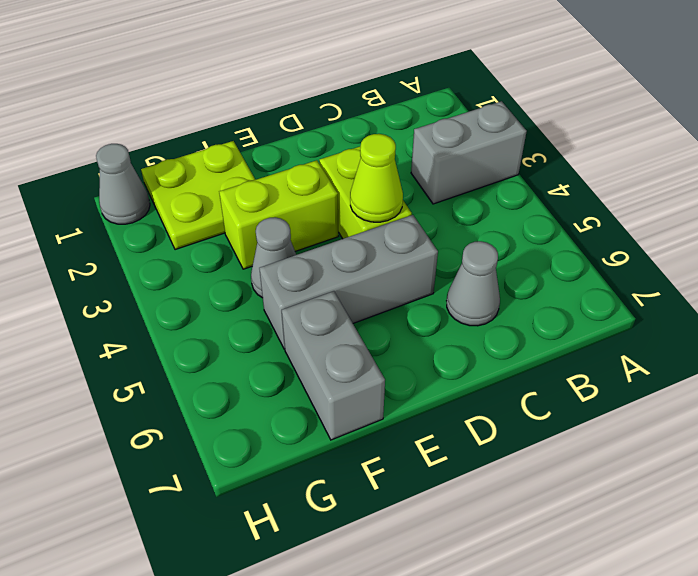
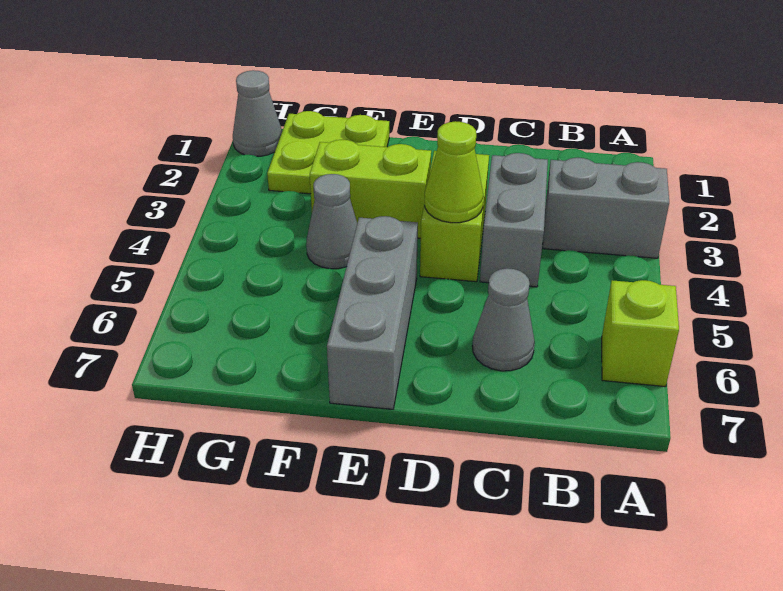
none -> lime brick A6 level 1
grey brick D5:F5 level 1 -> grey brick E5:E7 level 1
grey brick F6:F7 level 1 -> grey brick C3:C4 level 1

